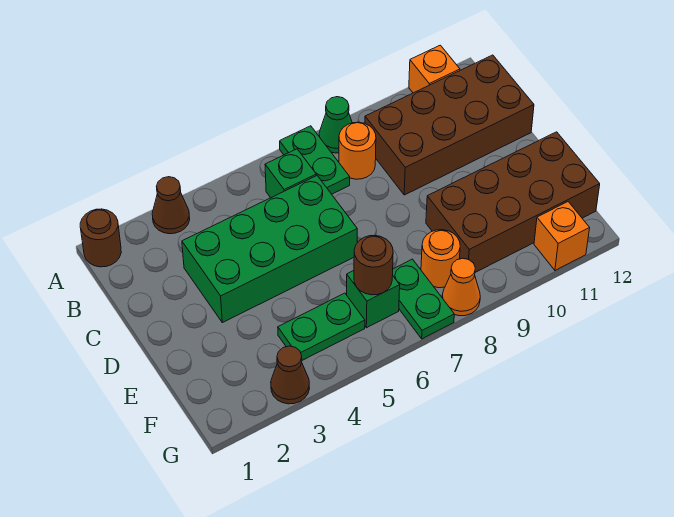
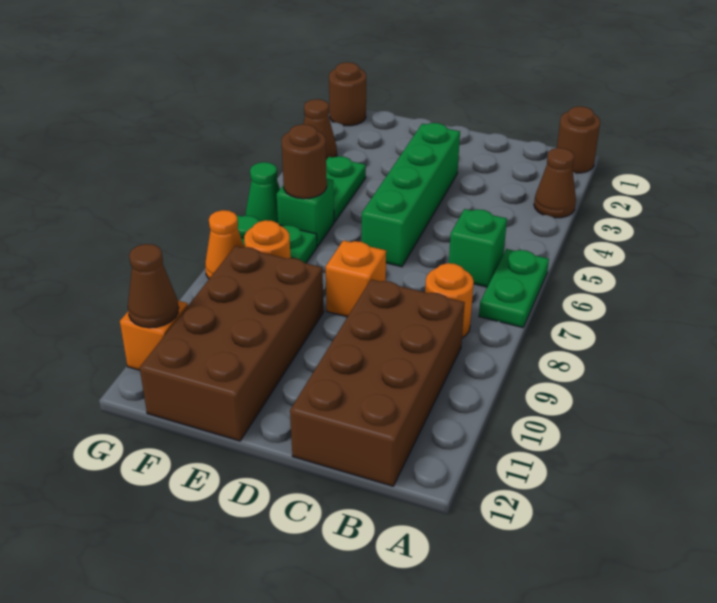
green plate A7:B7 level 1 -> green plate A6:A7 level 1
green cone A8 level 1 -> green cone G6 level 1
orange brick A11 level 1 -> orange brick D8 level 1
green brick C3:D6 level 1 -> green brick D3:D6 level 1
none -> brown round brick G1 level 1
none -> brown cone G11 level 2

